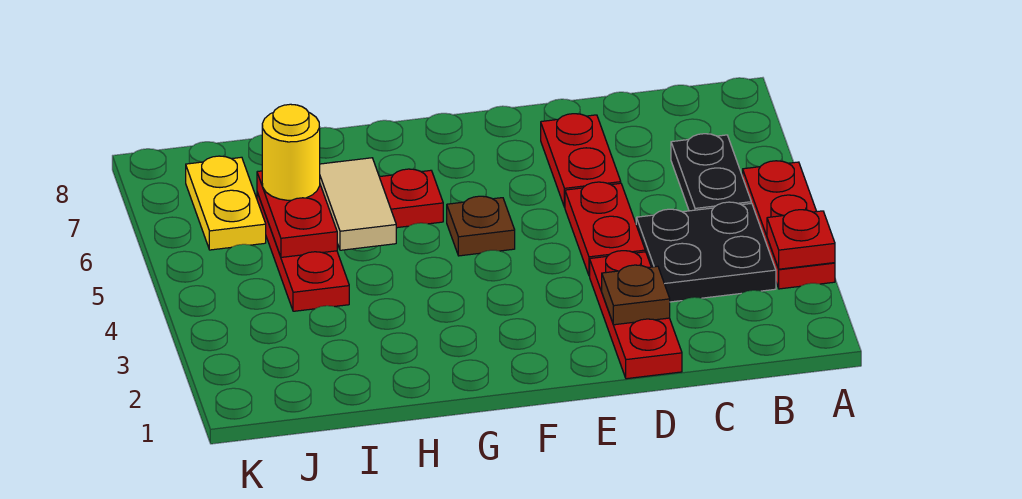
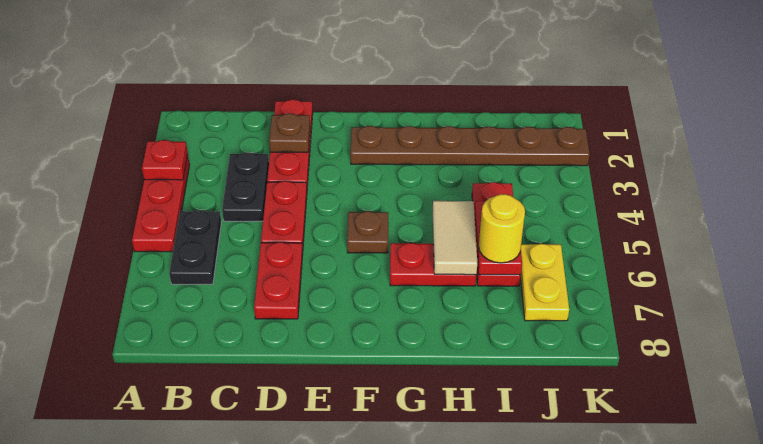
black plate B3:C4 level 1 -> black plate C3:C4 level 1
none -> brown plate F2:K2 level 1

